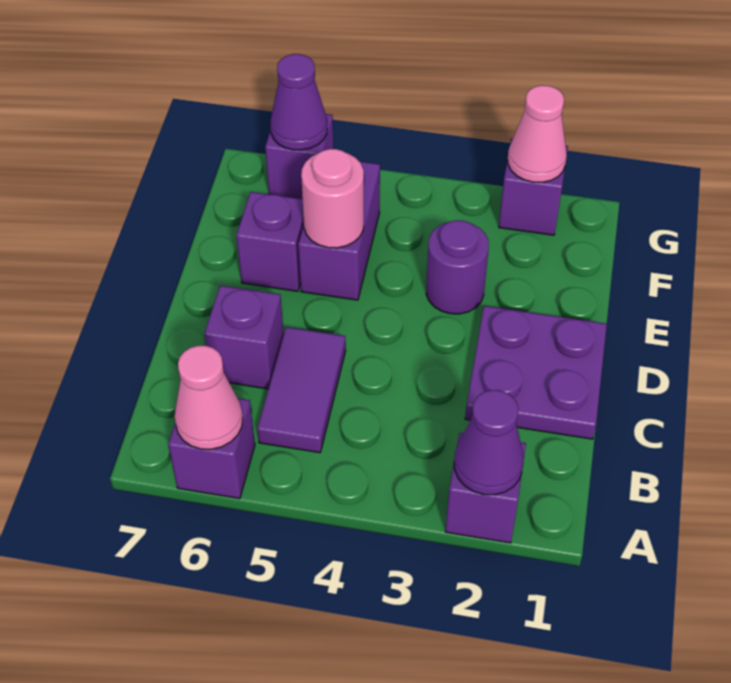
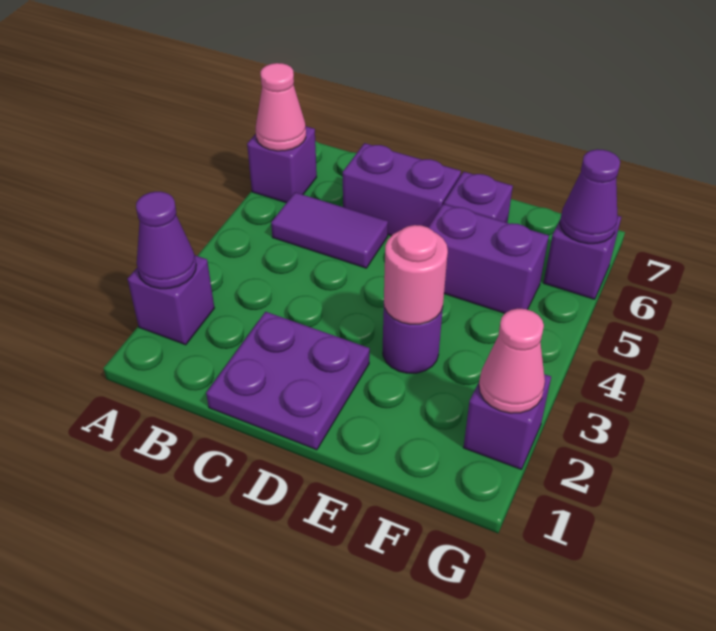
purple brick C6 level 1 -> purple brick C6:D6 level 1
pink round brick E5 level 2 -> pink round brick E3 level 2

